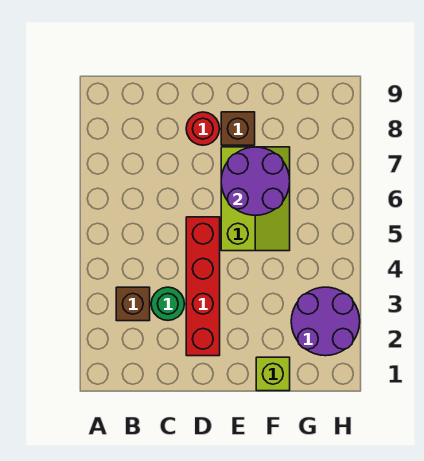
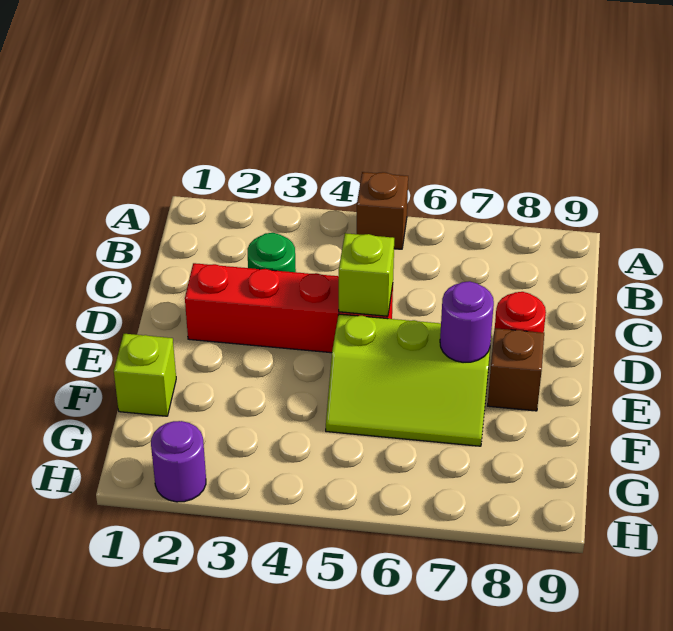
brown brick B3 level 1 -> brown brick A5 level 1
none -> lime brick D5 level 2
purple round brick E6:F7 level 2 -> purple round brick E7 level 2
purple round brick G2:H3 level 1 -> purple round brick H2 level 1

